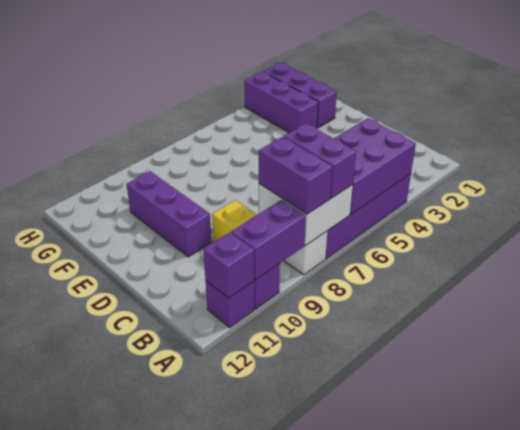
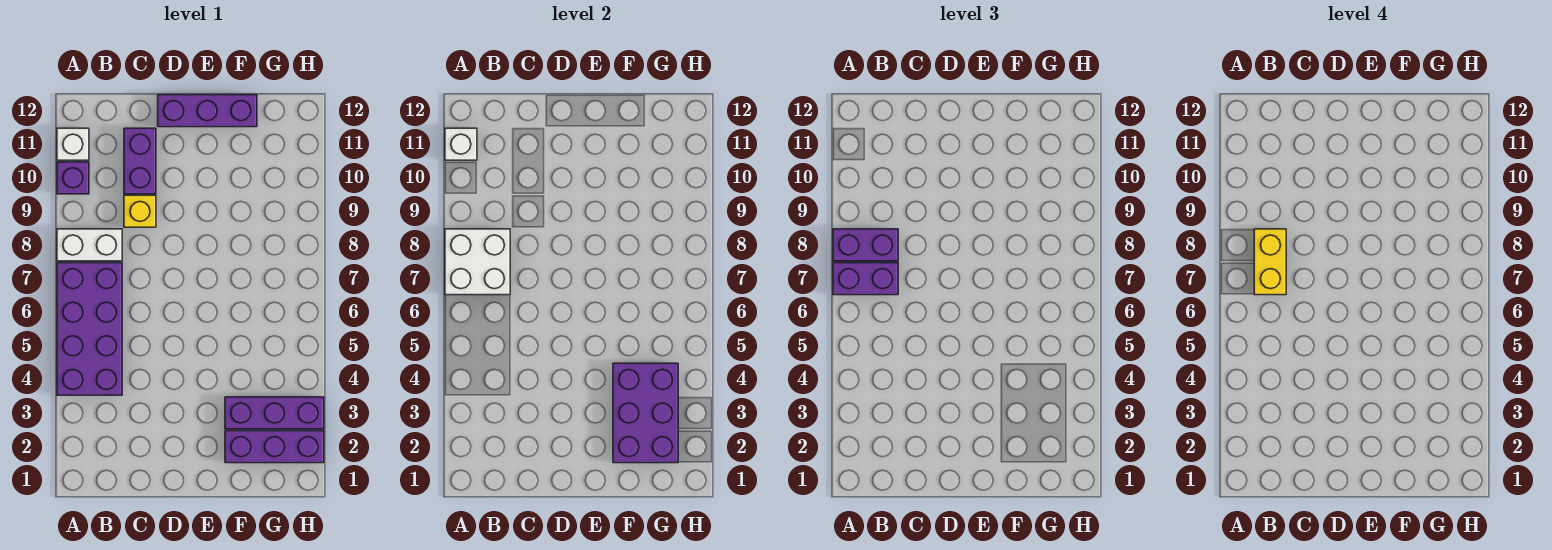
purple brick A4:B6 level 2 -> purple brick F2:G4 level 2
purple brick A9:A10 level 2 -> purple brick C10:C11 level 1
purple brick A11 level 1 -> white brick A11 level 1
purple brick A11 level 2 -> white brick A11 level 2
none -> yellow brick B7:B8 level 4
purple brick D10:F10 level 1 -> purple brick D12:F12 level 1

